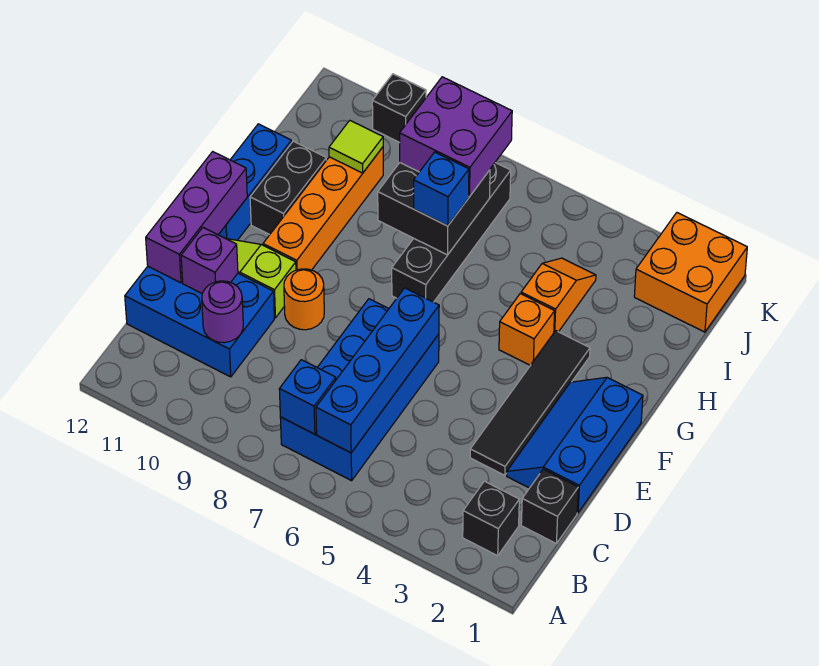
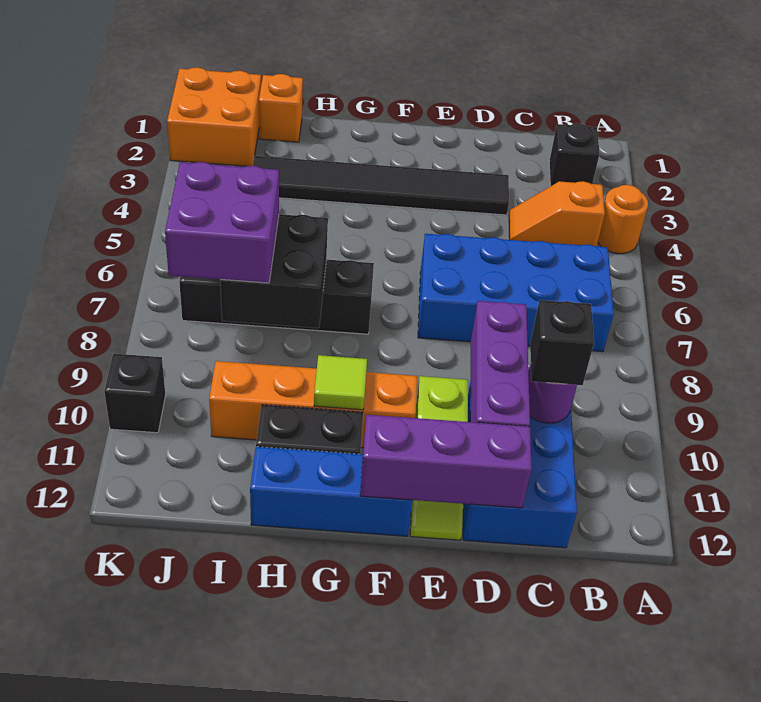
blue brick B6:E6 level 2 -> none
blue brick B7 level 2 -> none
black brick C1 level 1 -> black brick C10 level 3
blue slope D1:F2 level 1 top 1 -> none
black tile D3:G3 level 1 -> black tile D3:I3 level 1
purple brick D11 level 2 -> purple brick D9:D11 level 2
orange round brick E9 level 1 -> orange round brick A4 level 1
orange brick G4 level 1 -> orange brick I1 level 1
orange slope H4:I4 level 1 top H -> orange slope B4:C4 level 1 top B
blue brick H7 level 3 -> none
lime tile I10 level 2 -> lime tile G10 level 2

